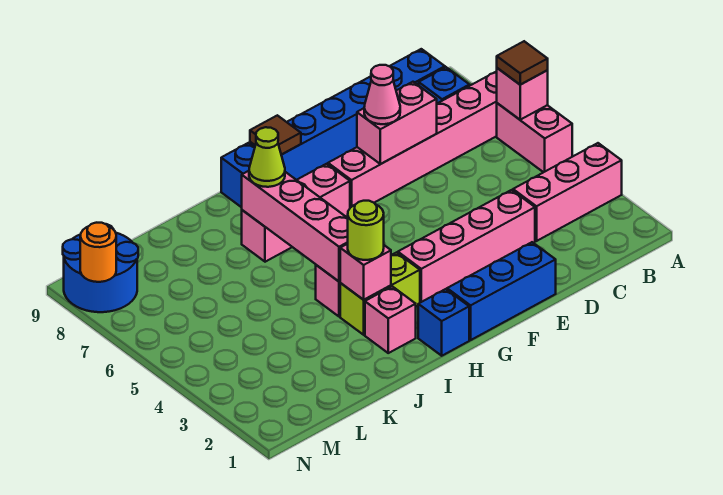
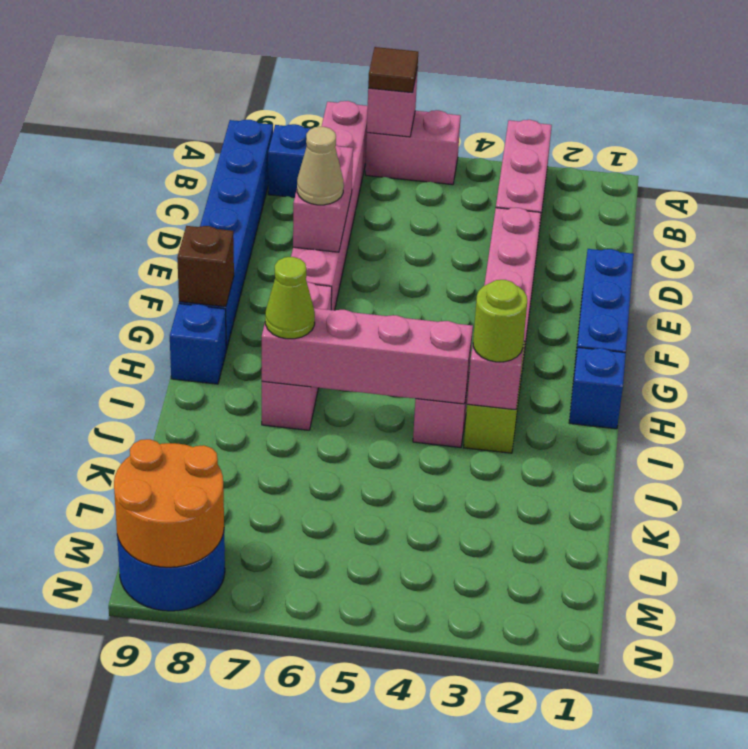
pink cone E7 level 3 -> tan cone E7 level 3
brown tile G9 level 2 -> brown brick G9 level 2
pink brick I2 level 1 -> none
orange round brick N8 level 2 -> orange round brick M8:N9 level 2

